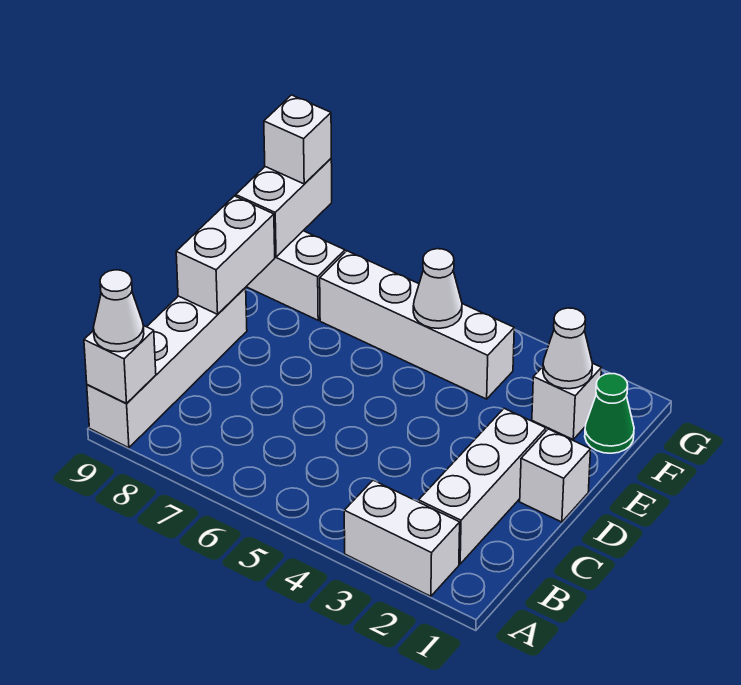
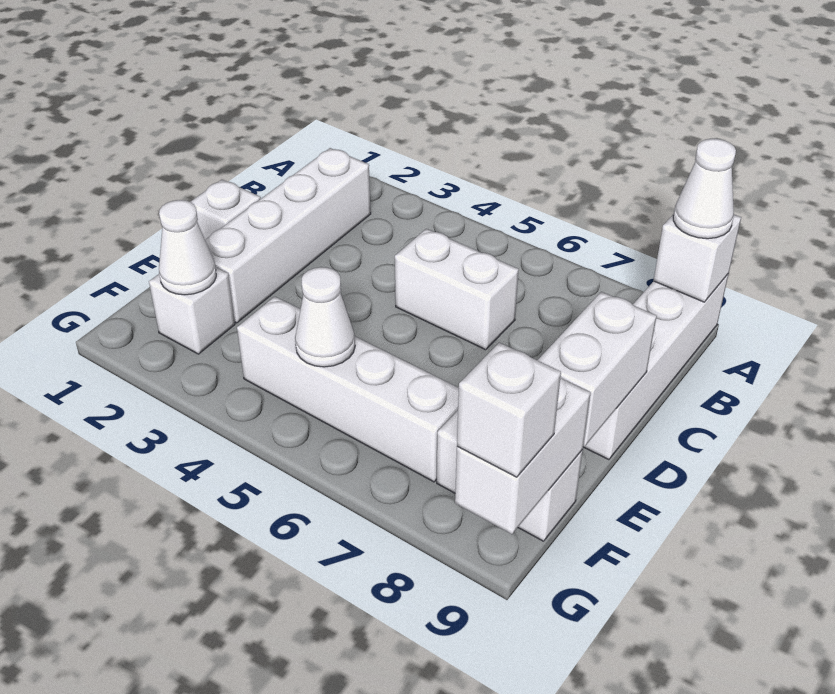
white brick A2:A3 level 1 -> white brick C5:C6 level 1
white brick B2:D2 level 1 -> white brick B2:E2 level 1
green cone F1 level 1 -> none

